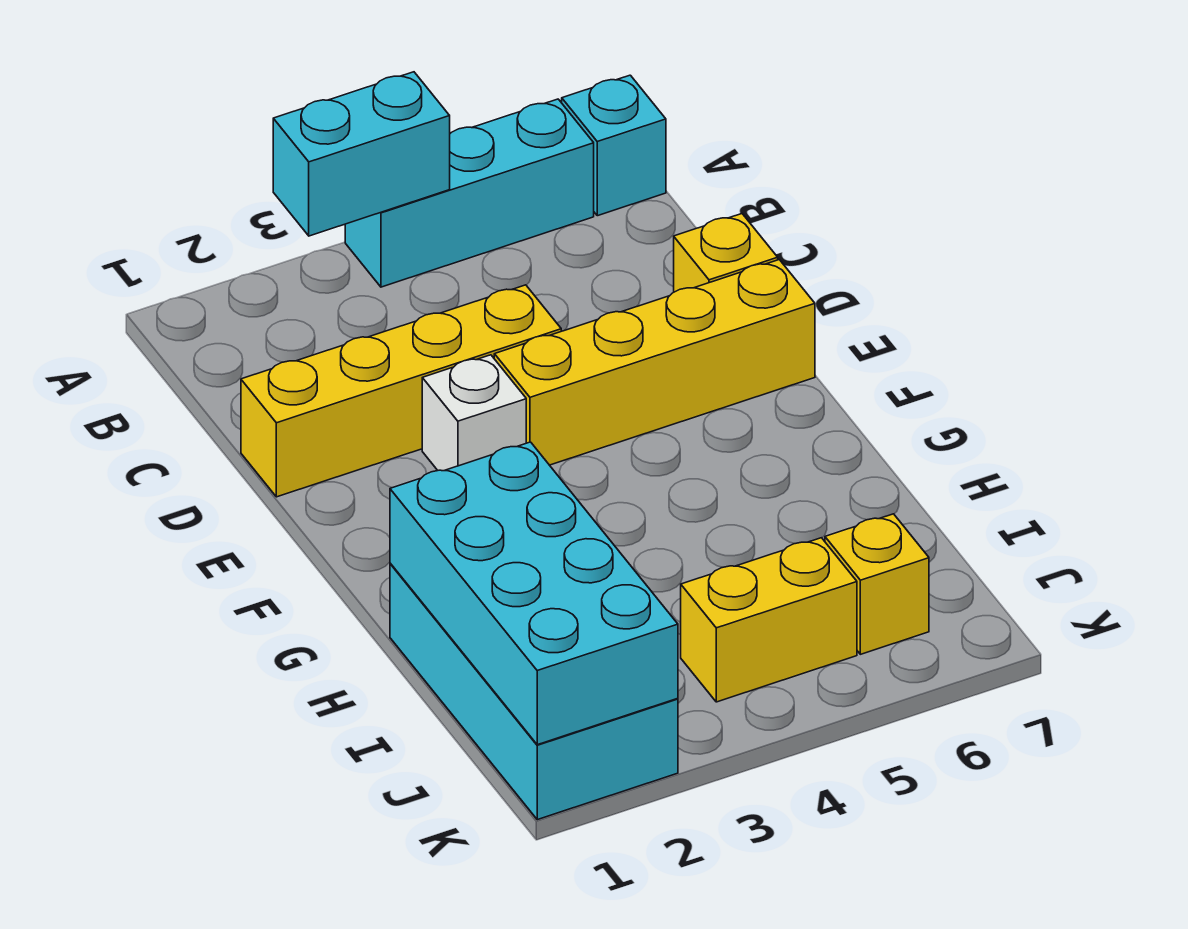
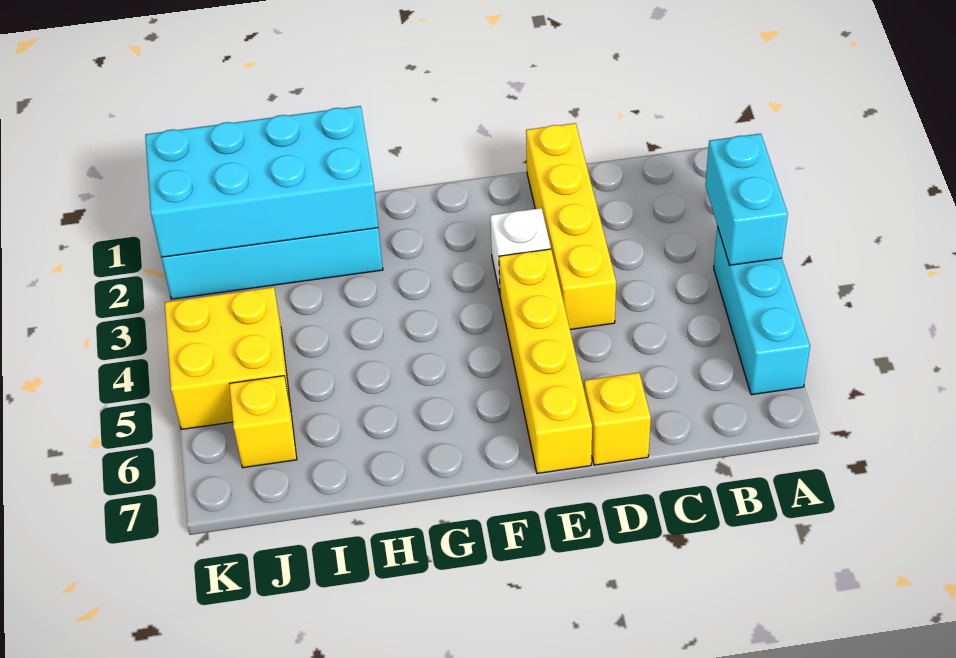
cyan brick A7 level 1 -> none
yellow brick J4:J5 level 1 -> yellow brick J4:K5 level 1

